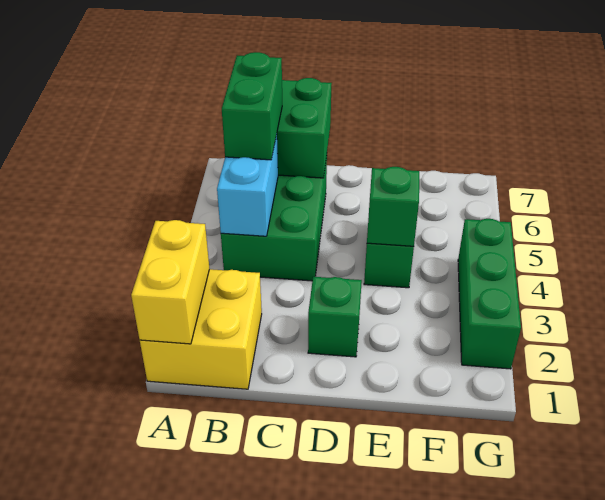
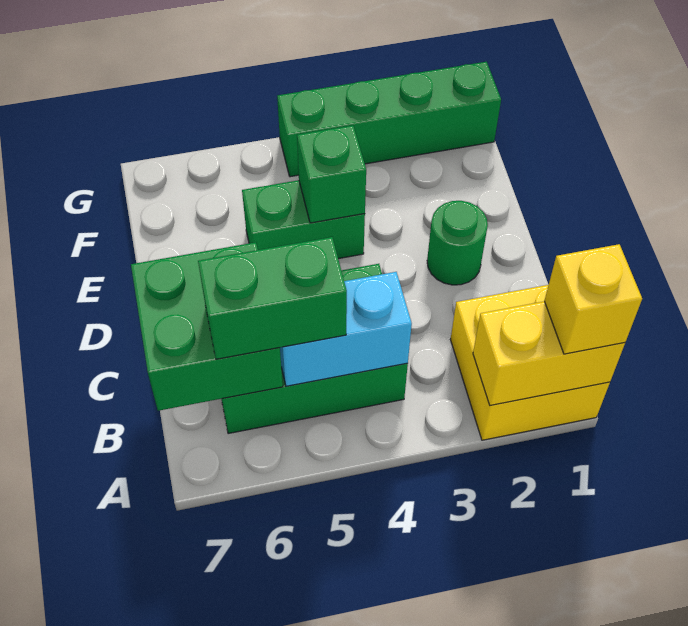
none -> yellow brick A1 level 3
green brick D2 level 1 -> green round brick D2 level 1
green brick G2:G4 level 1 -> green brick G1:G4 level 1

